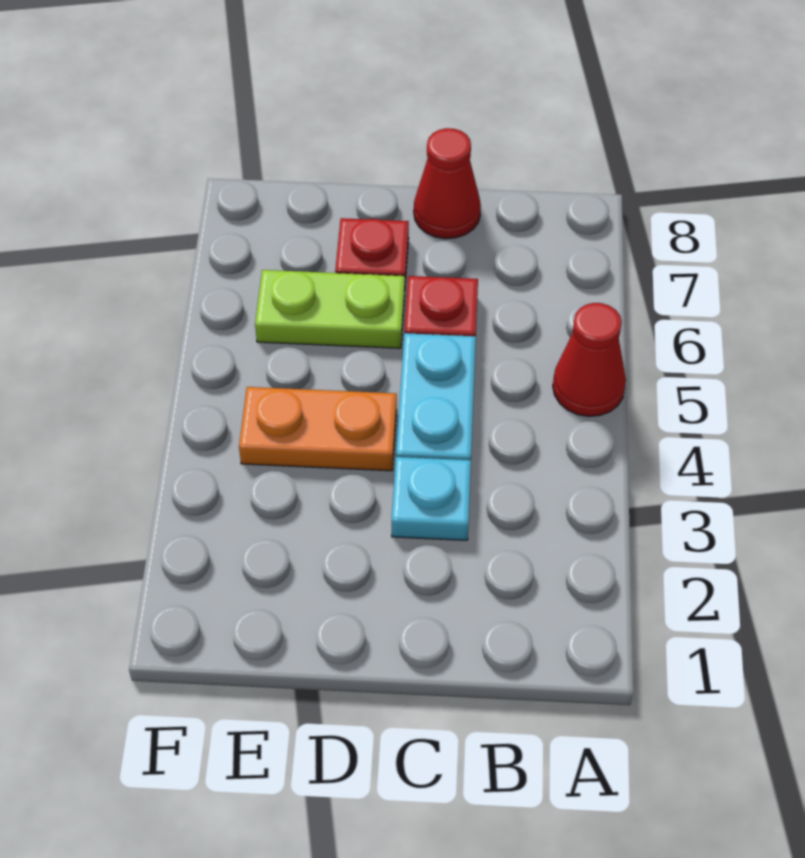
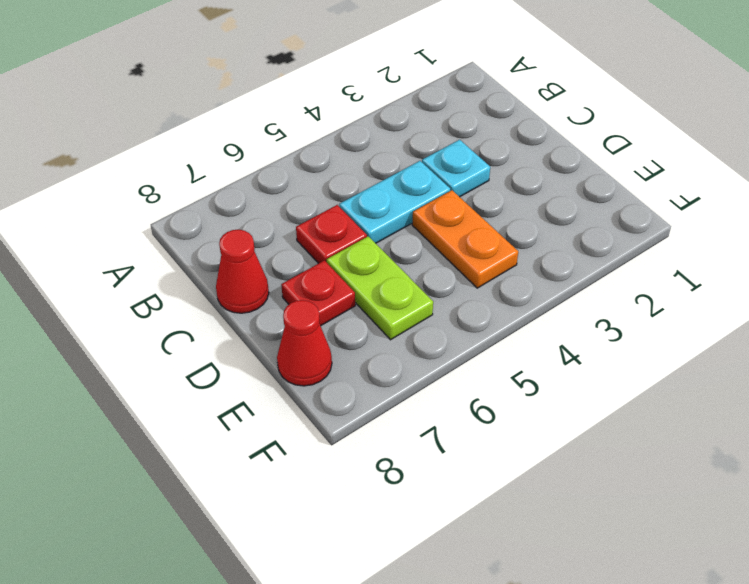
red cone A5 level 1 -> red cone E8 level 1

